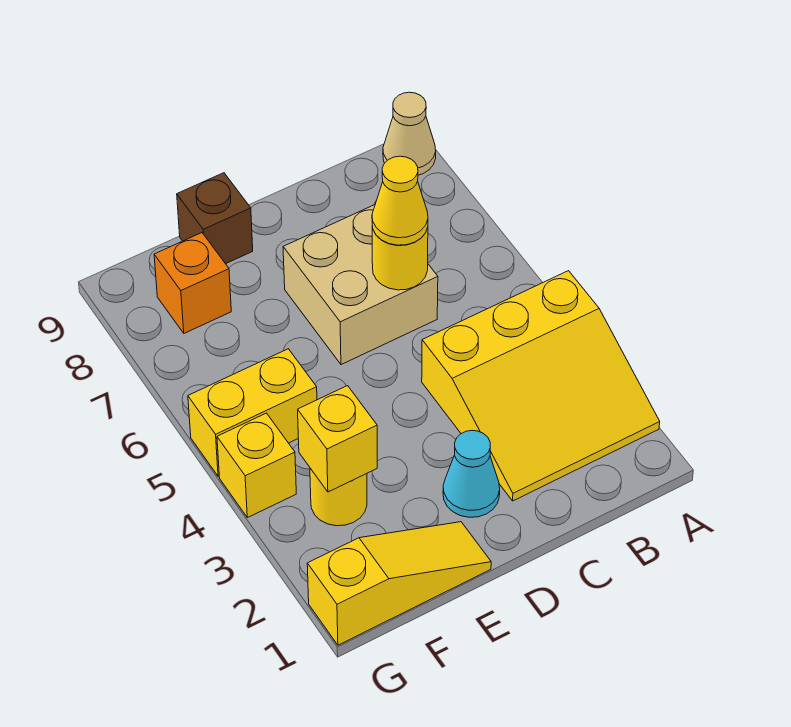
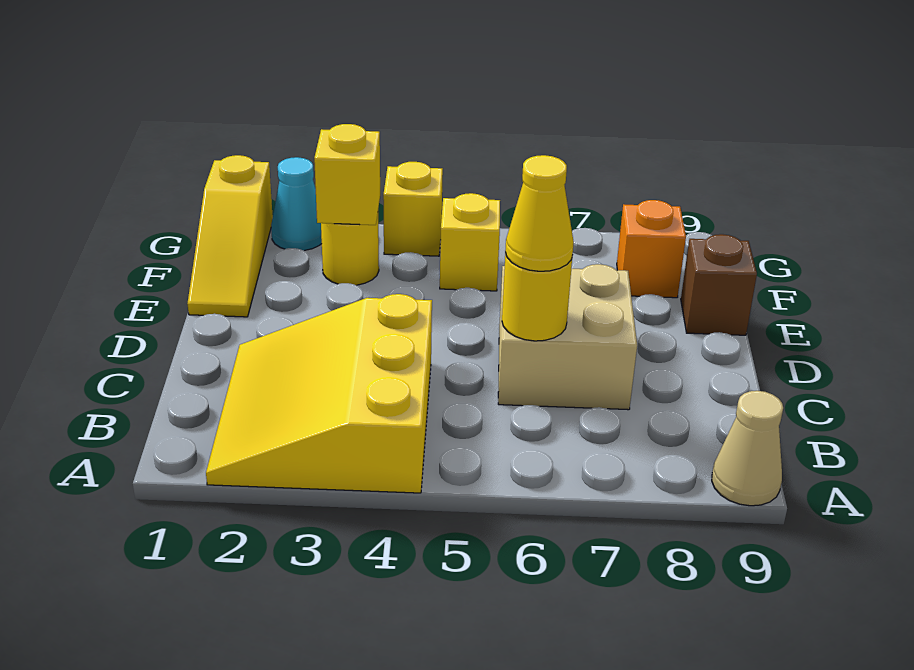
cyan cone D2 level 1 -> cyan cone G2 level 1
yellow brick F5:G5 level 1 -> yellow brick F5 level 1

